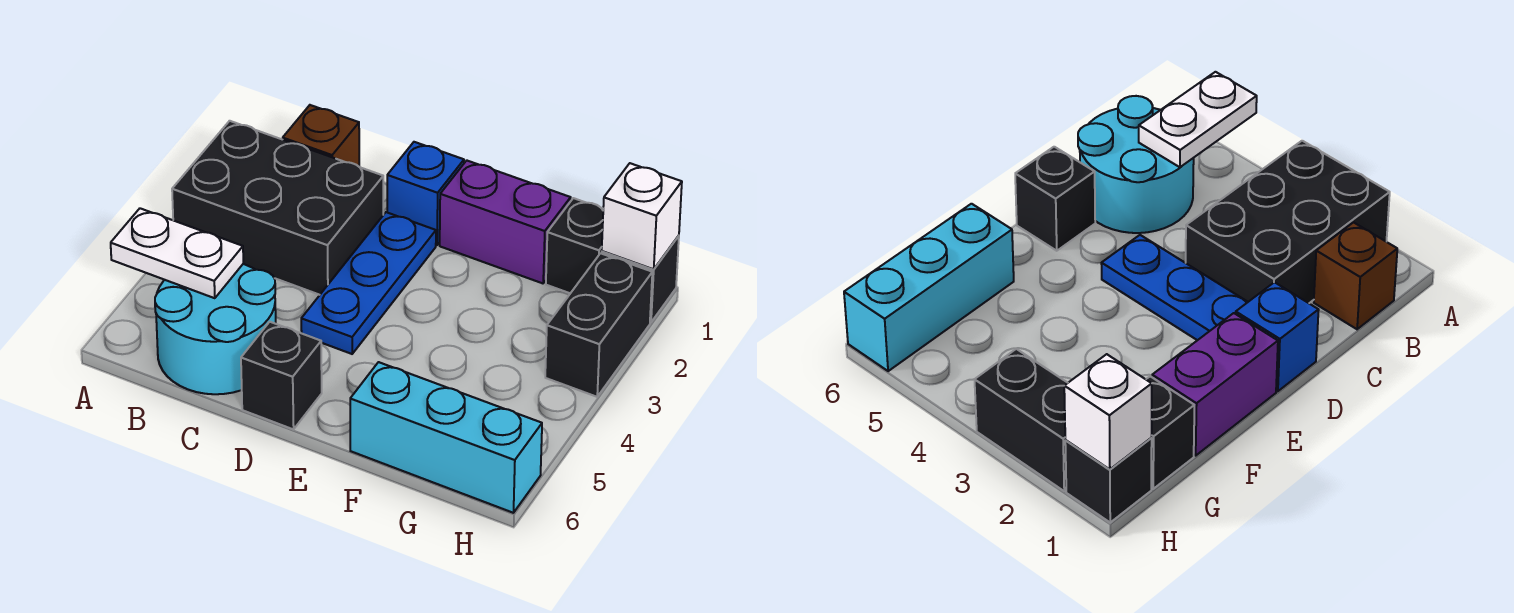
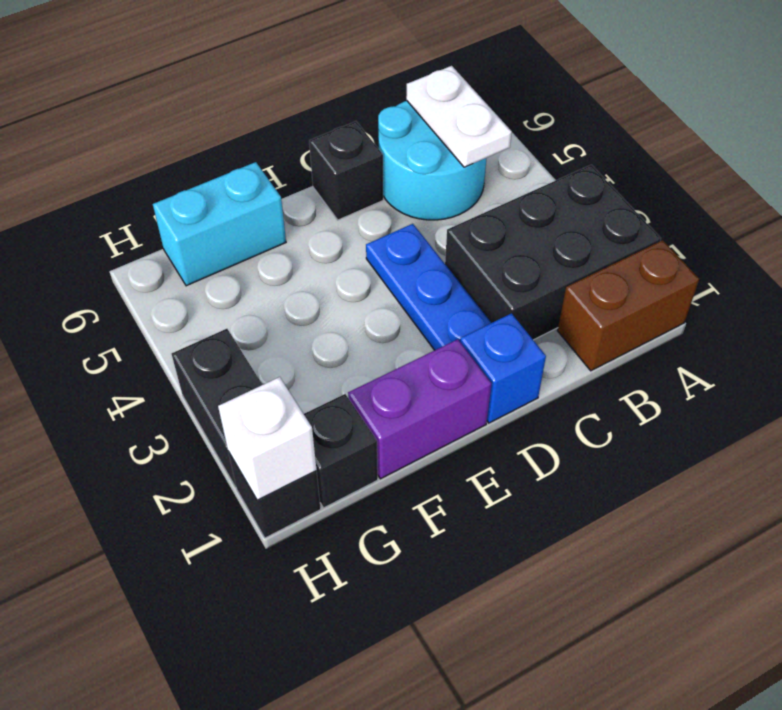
white plate A5:B5 level 2 -> white plate B5:B6 level 2
brown brick B1 level 1 -> brown brick A1:B1 level 1
cyan brick F6:H6 level 1 -> cyan brick F6:G6 level 1

